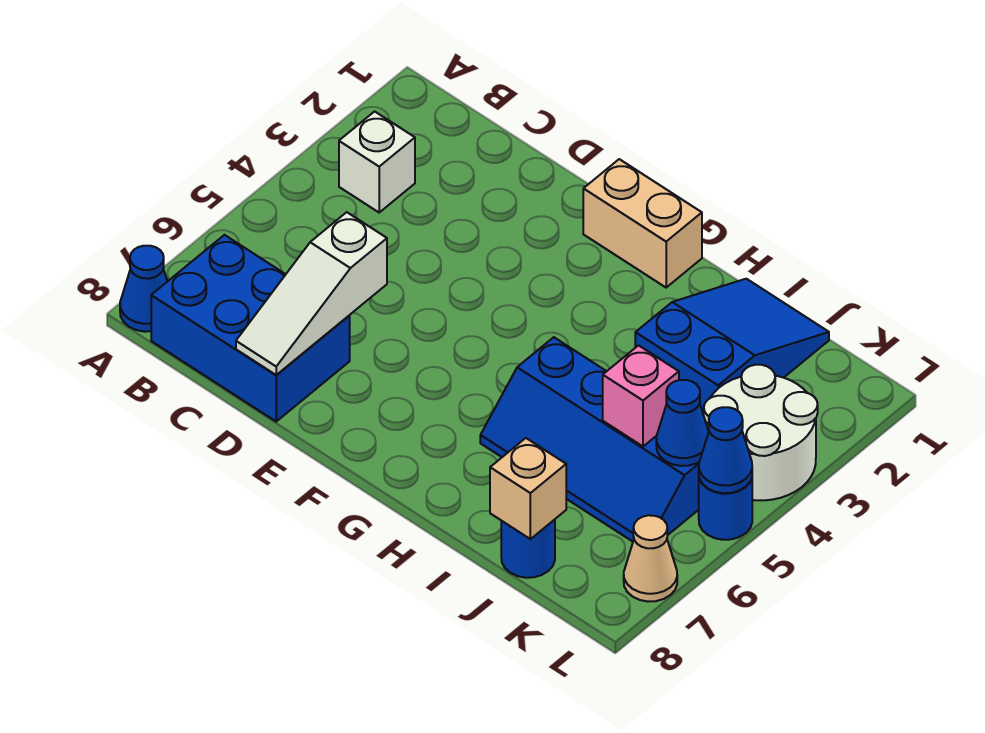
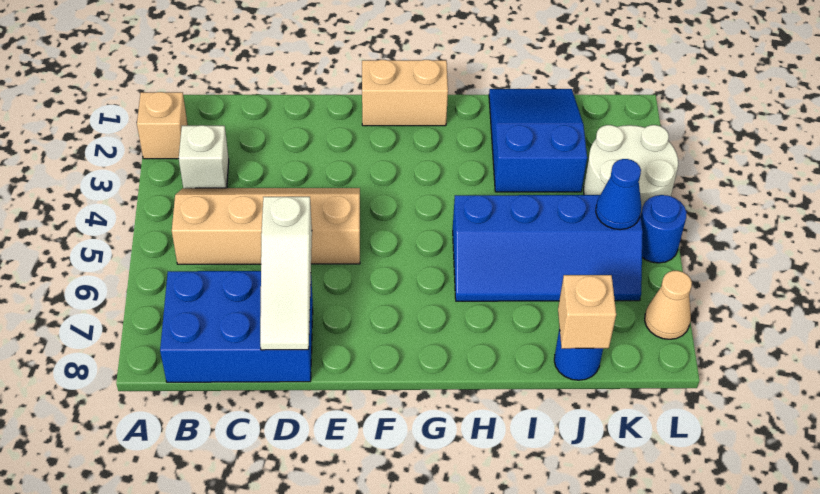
none -> tan brick A2 level 1
blue cone A8 level 1 -> none
none -> tan slope B4:E5 level 1 top 5
pink brick J5 level 2 -> none
blue cone L5 level 2 -> none

